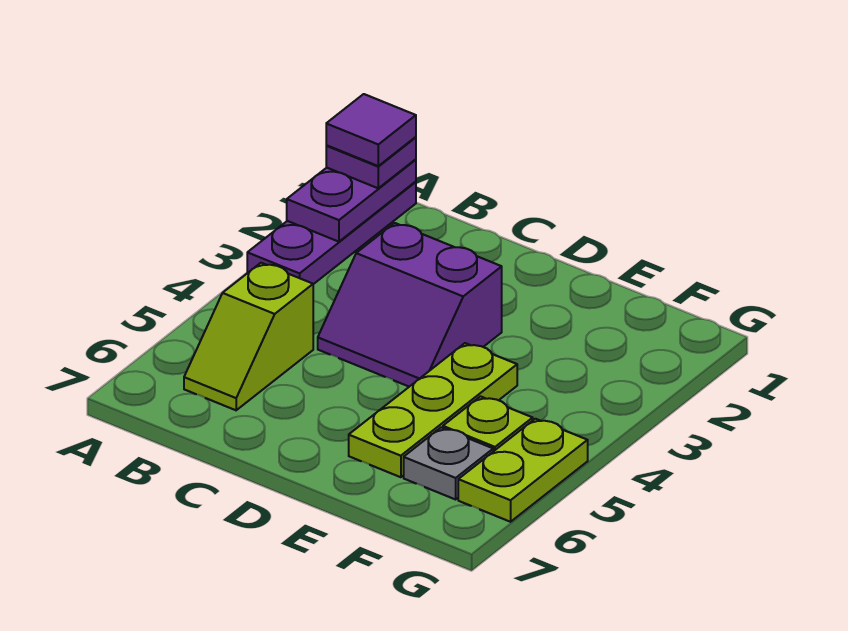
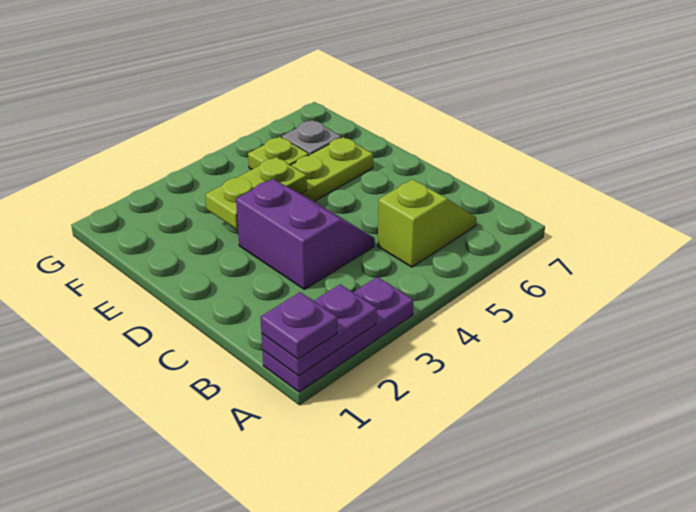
purple tile A1 level 4 -> none
lime plate G5:G6 level 1 -> lime plate E3:E4 level 2

